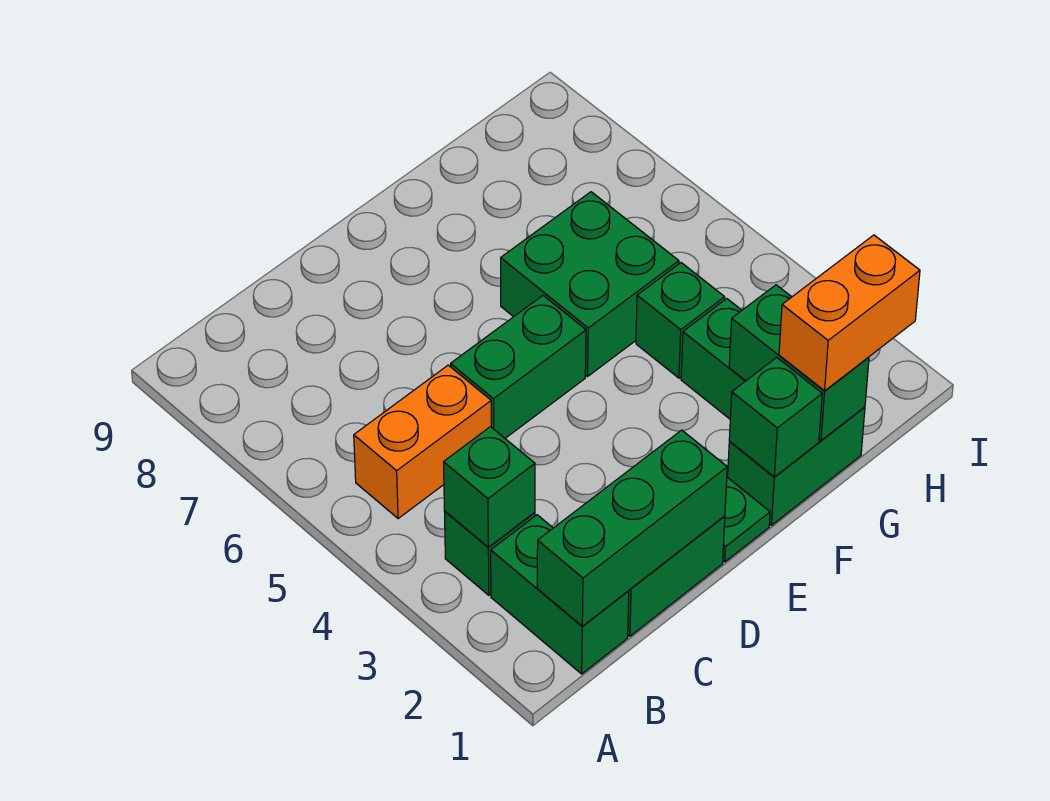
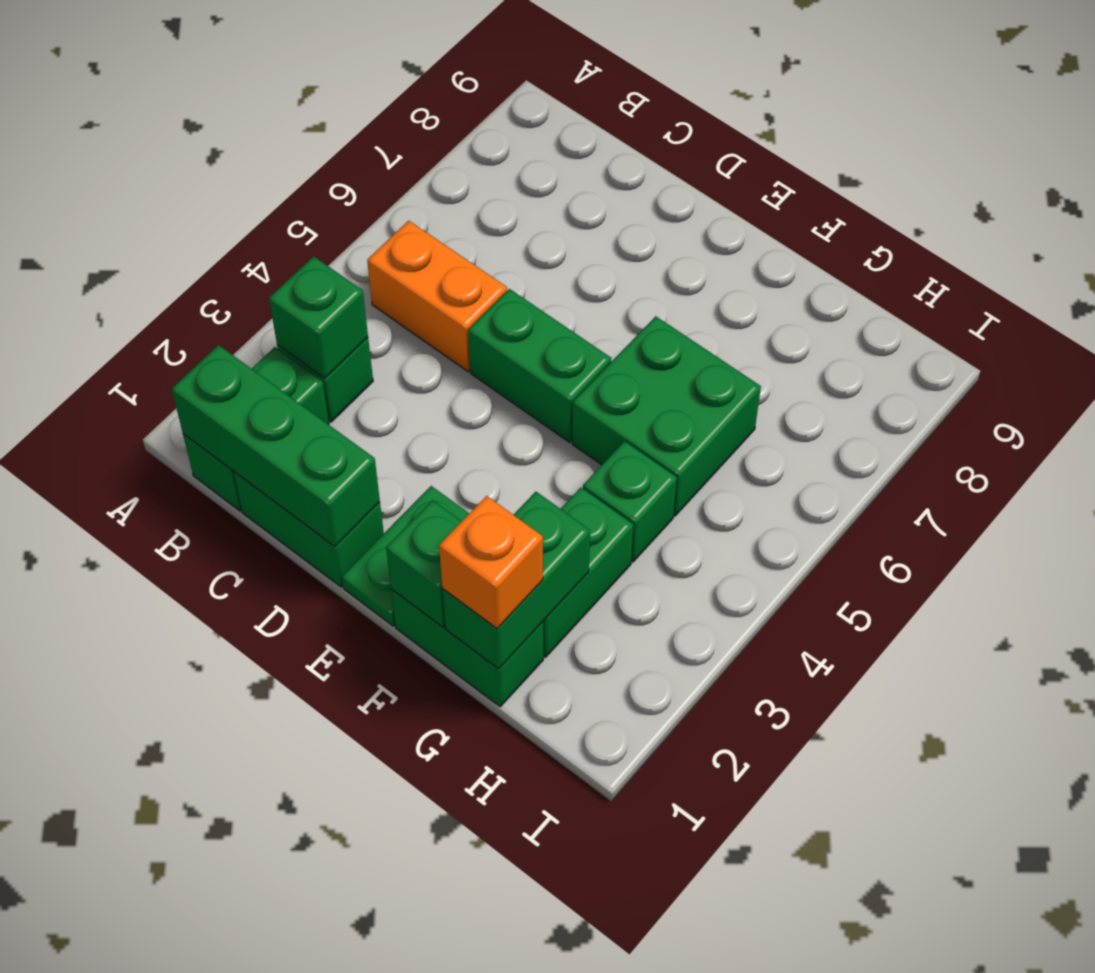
orange brick G1:H1 level 3 -> orange brick G1 level 3

